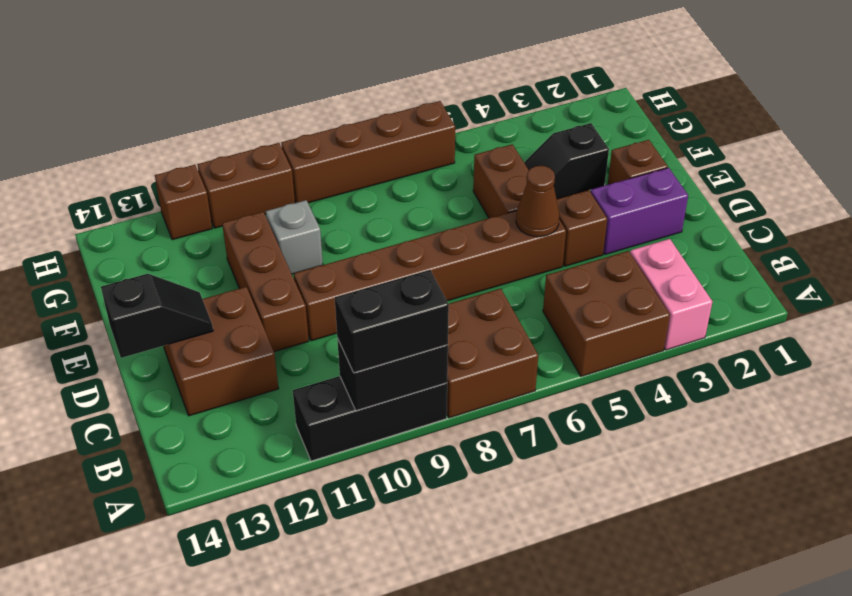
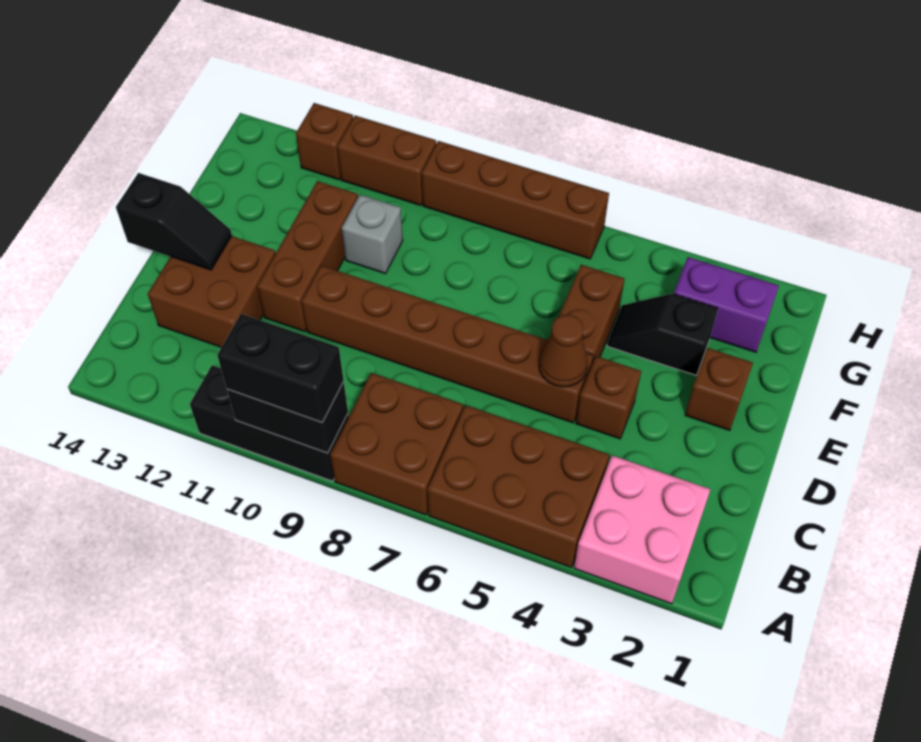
pink brick A3:B3 level 1 -> pink brick A2:B3 level 1
brown brick A4:B5 level 1 -> brown brick A4:B6 level 1
purple brick D2:D3 level 1 -> purple brick G2:G3 level 1

